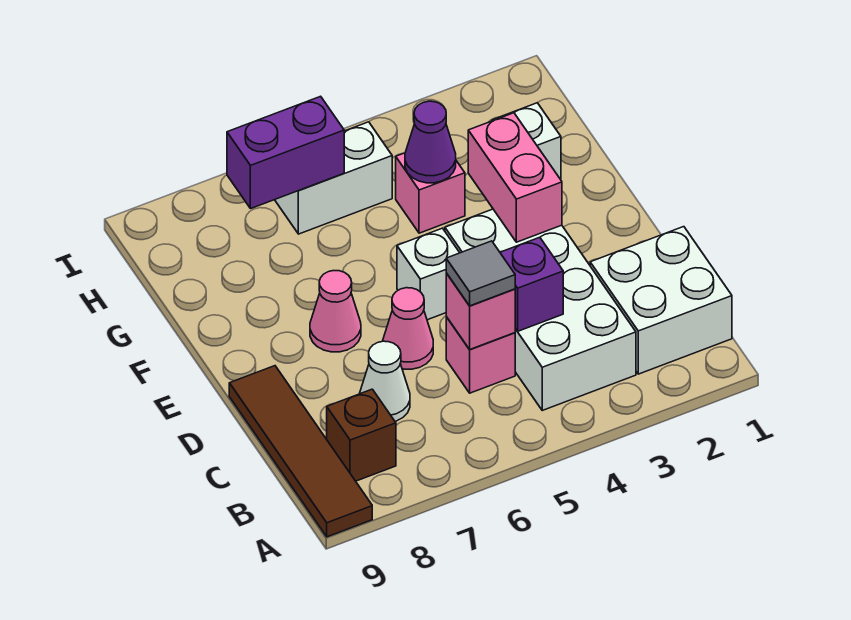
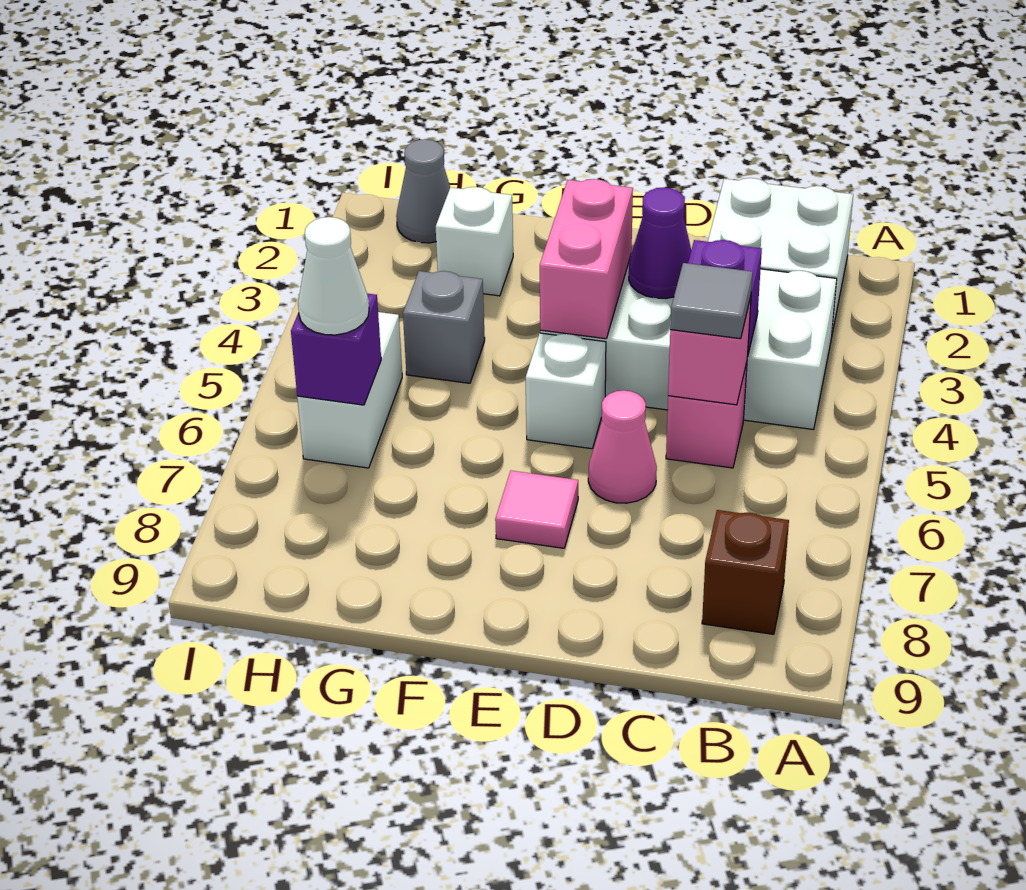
brown tile A9:D9 level 1 -> none
white cone C7 level 1 -> white cone H6 level 3
pink brick E3:F3 level 2 -> pink brick E3:E4 level 2
pink cone E7 level 1 -> pink tile E7 level 1
pink brick G4 level 1 -> grey brick G4 level 1
purple cone G4 level 2 -> purple cone D3 level 2
none -> grey cone H1 level 1
purple brick H6:H7 level 2 -> purple brick H6 level 2

